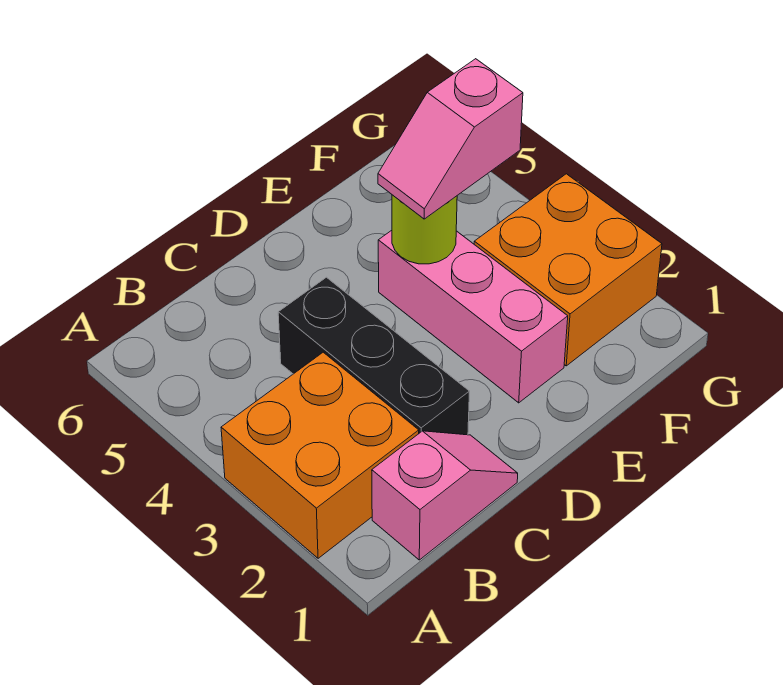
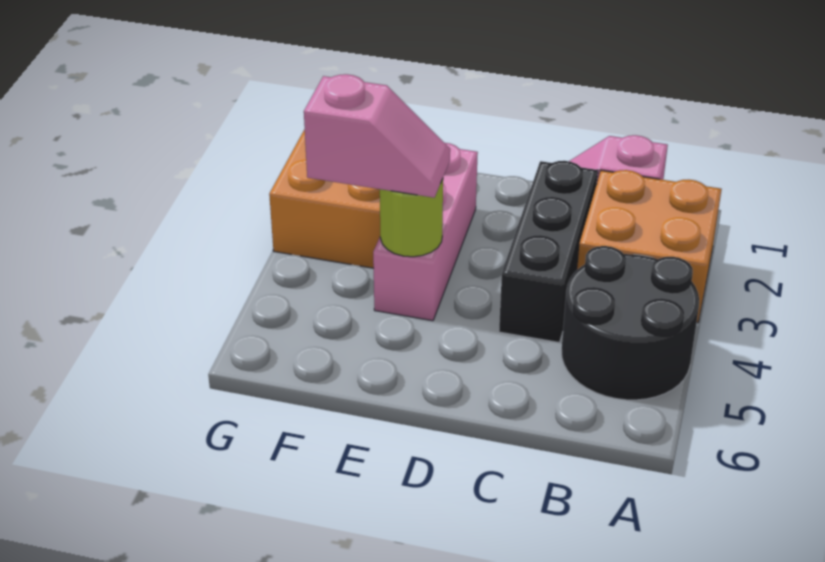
none -> black round brick A4:B5 level 1

